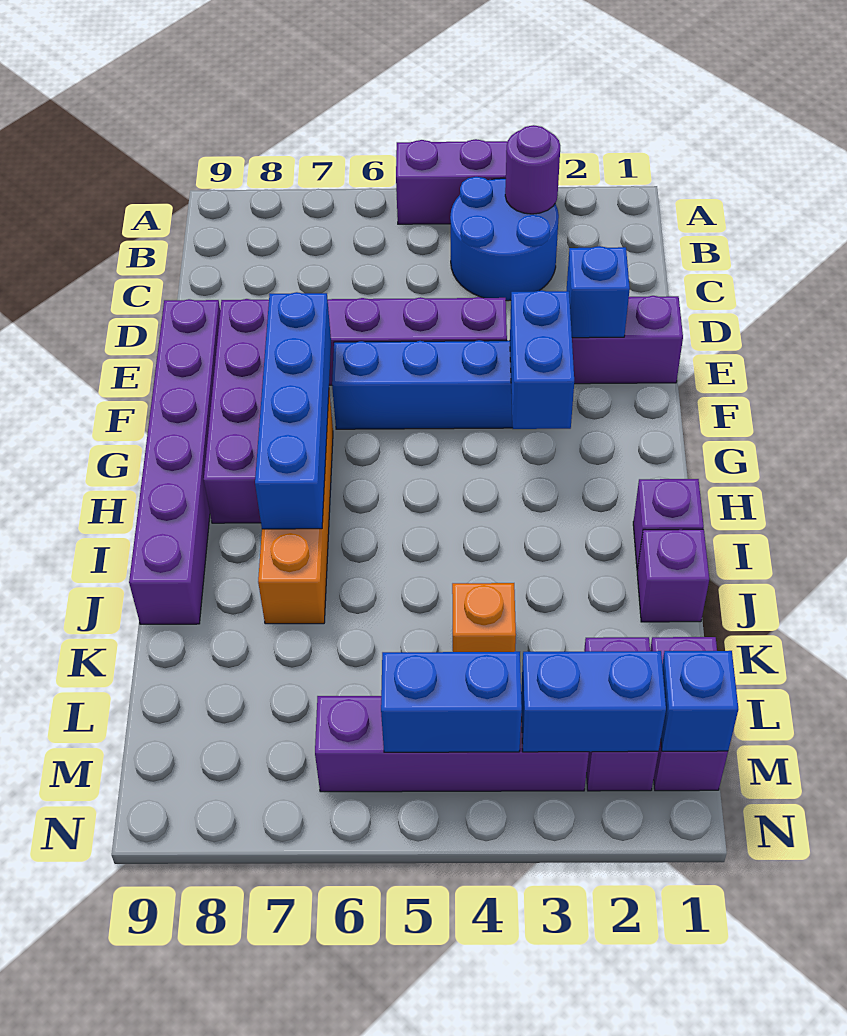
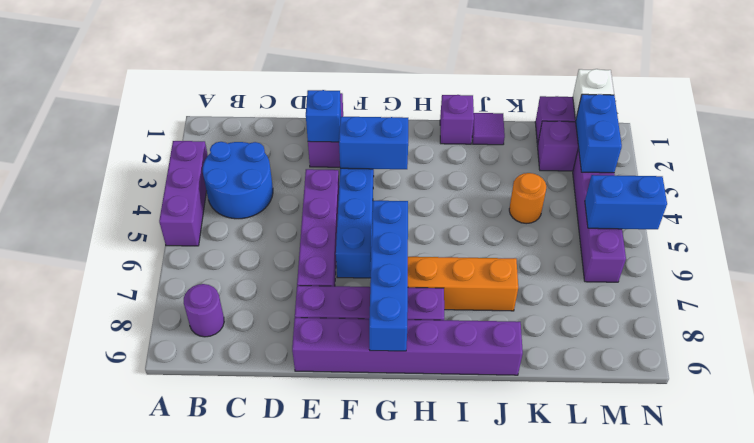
purple round brick B3 level 2 -> purple round brick B8 level 1
blue brick F7:I7 level 2 -> blue brick G6:G9 level 2
purple brick J1 level 1 -> purple tile J1 level 1
orange brick K4 level 1 -> orange round brick K4 level 1
blue brick M1 level 2 -> white brick M1 level 2
blue brick M4:M5 level 2 -> blue brick M5:N5 level 2

